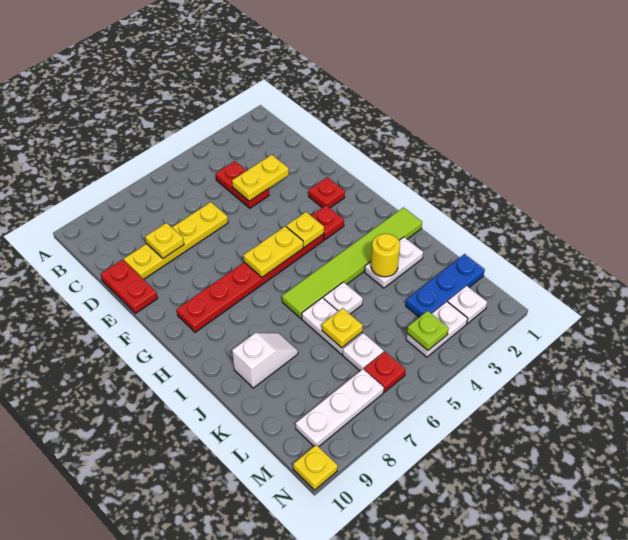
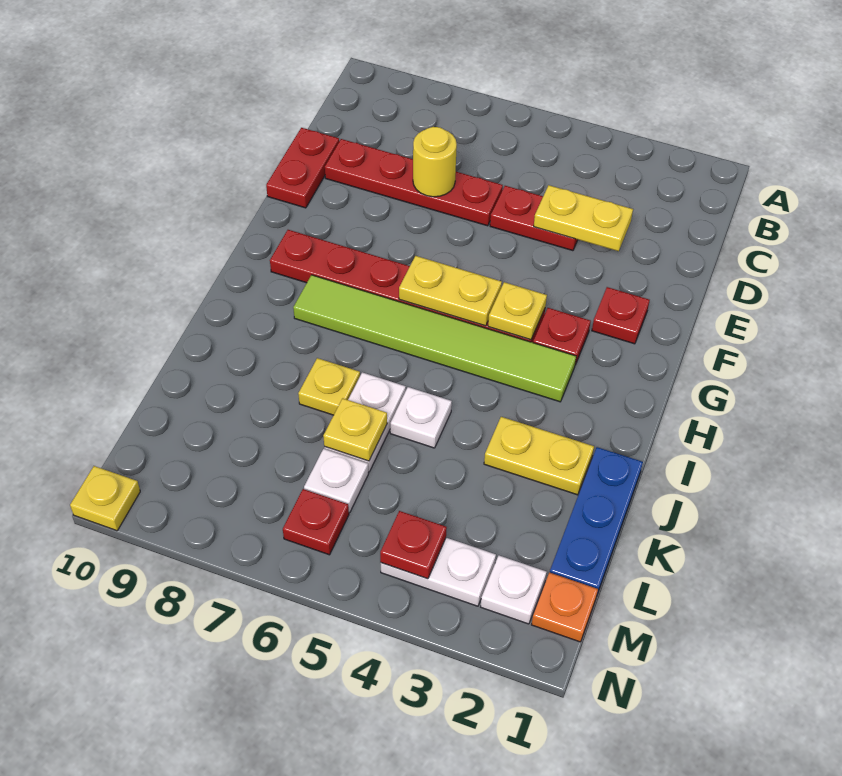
red plate C4:D4 level 1 -> red plate D4:D5 level 1
yellow plate D6:D9 level 1 -> red plate D6:D9 level 1
yellow plate D8 level 2 -> yellow plate J7 level 1
lime tile I1:I6 level 1 -> lime tile H3:H8 level 1
white plate J2:J3 level 1 -> yellow plate J2:J3 level 1
yellow round brick J3 level 2 -> yellow round brick D7 level 2
white slope J8:J9 level 1 top 9 -> none
blue plate L1:L3 level 1 -> blue plate J1:L1 level 1
none -> orange plate M1 level 1
lime plate M4 level 2 -> red plate M4 level 2
white plate M7:M9 level 1 -> none

